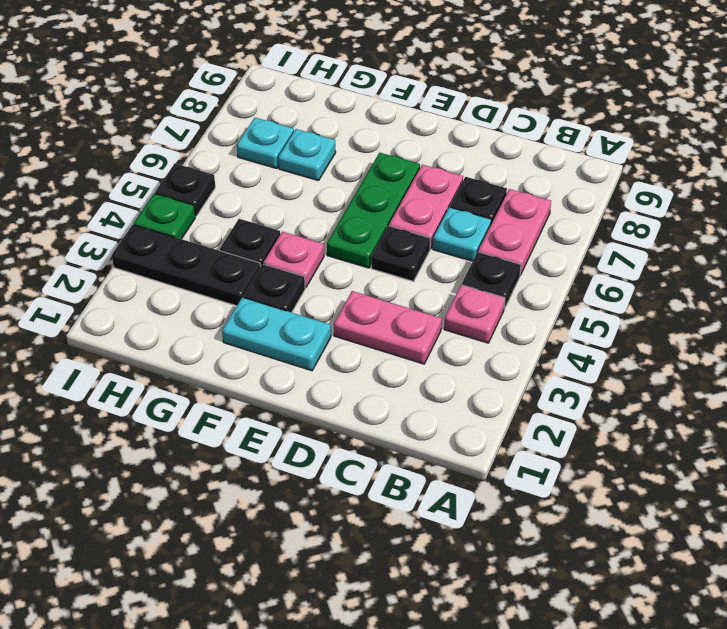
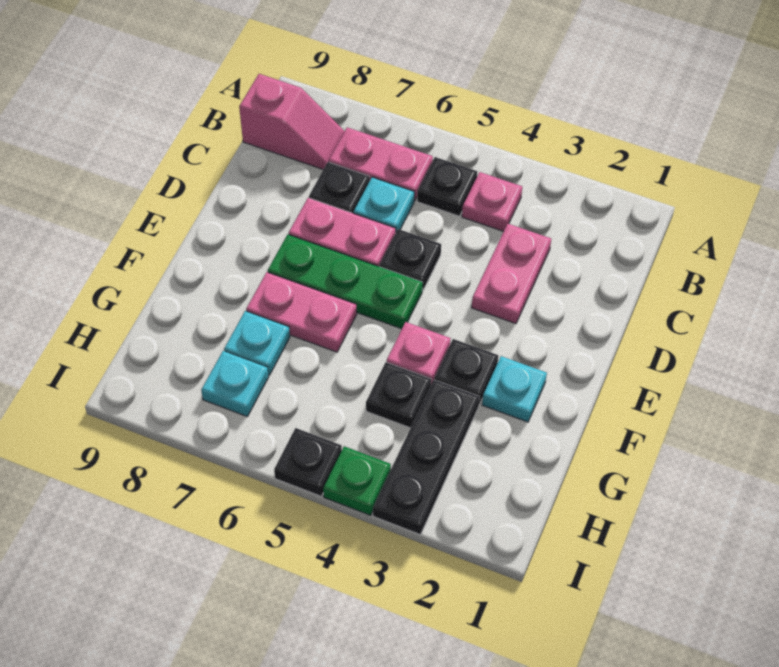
none -> pink slope B8:B9 level 1 top 9
cyan plate E2:F2 level 1 -> cyan plate F2 level 1
none -> pink plate F6:F7 level 1

